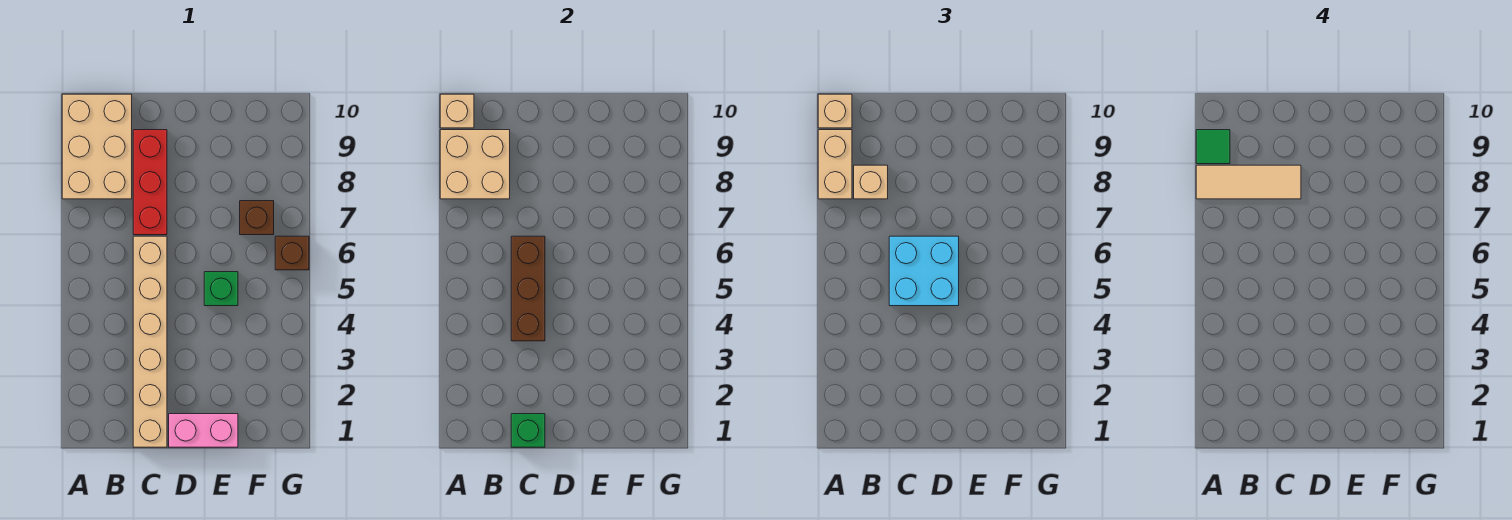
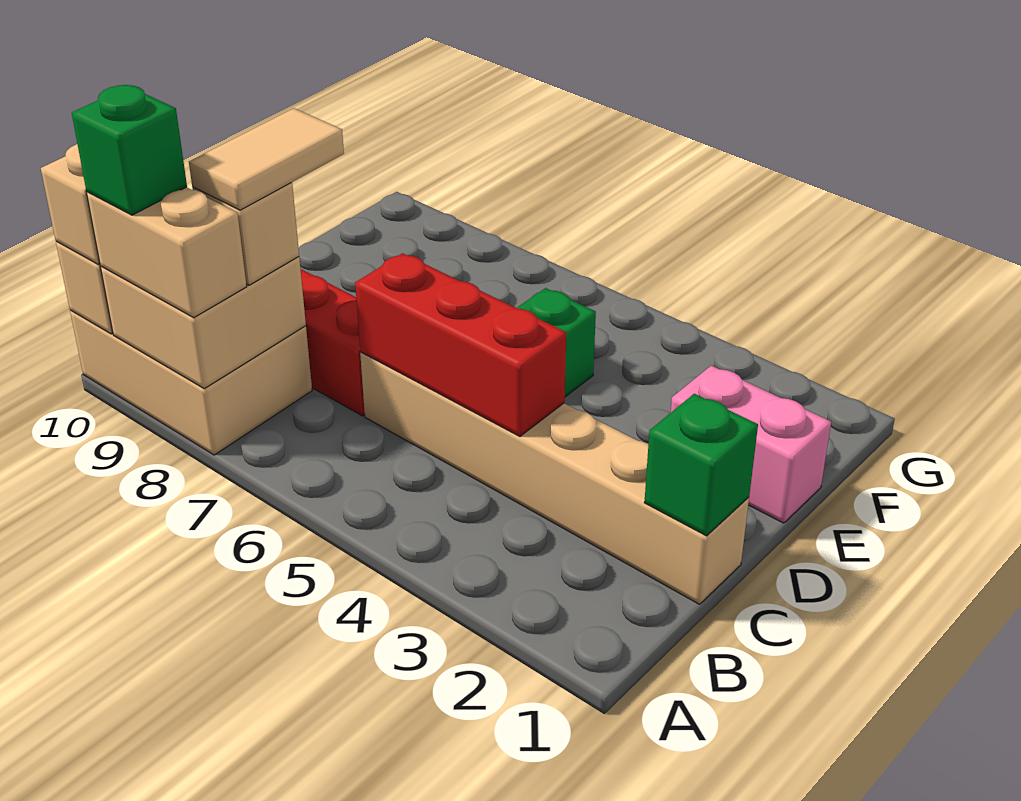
tan tile A8:C8 level 4 -> tan tile B8:C8 level 4
green tile A9 level 4 -> green brick A9 level 4
brown brick C4:C6 level 2 -> red brick C4:C6 level 2
cyan brick C5:D6 level 3 -> none
pink brick D1:E1 level 1 -> pink brick E1:E2 level 1
brown brick F7 level 1 -> none
brown brick G6 level 1 -> none

